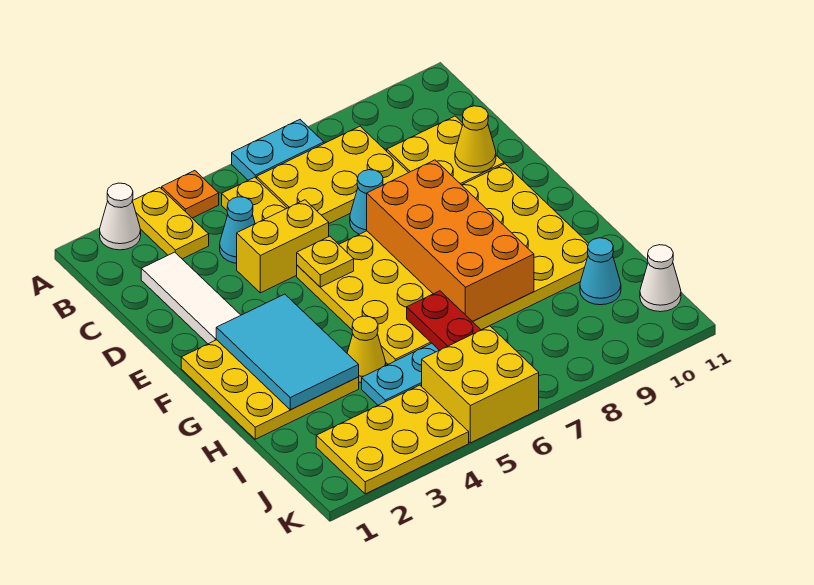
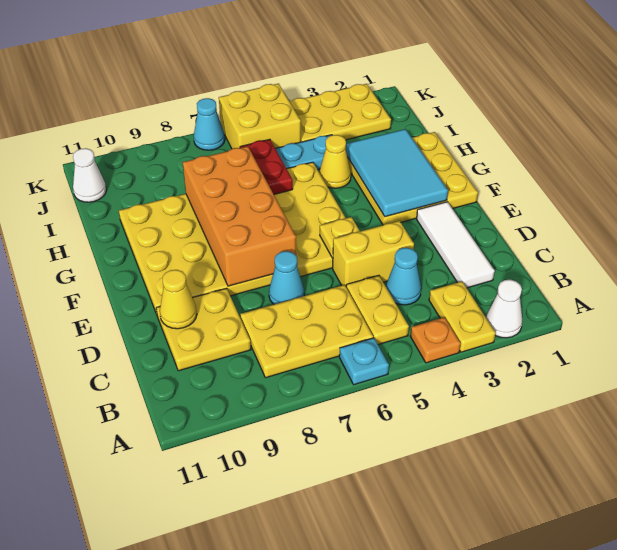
cyan plate A6:A7 level 1 -> cyan plate A6 level 1
cyan cone I10 level 1 -> cyan cone K7 level 1

